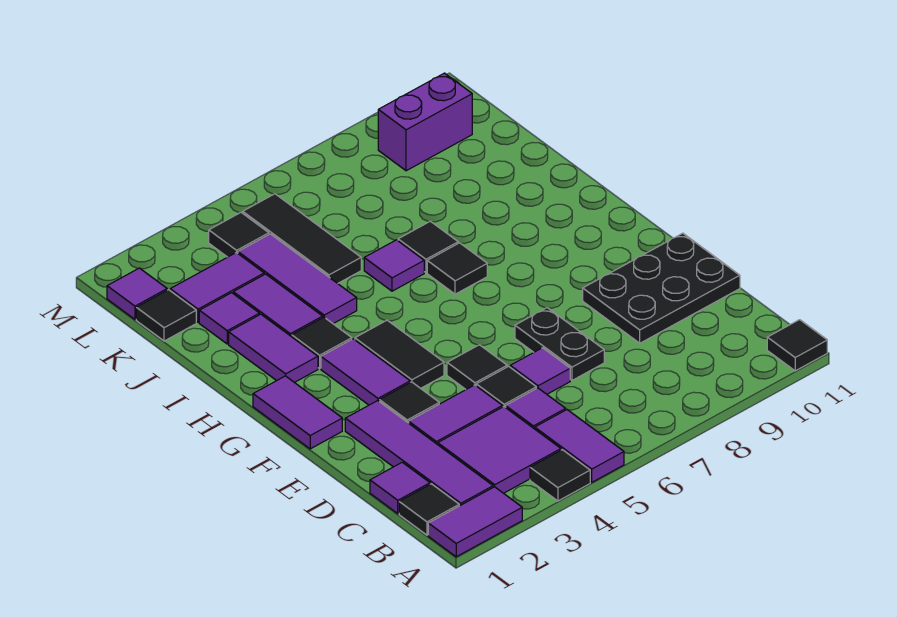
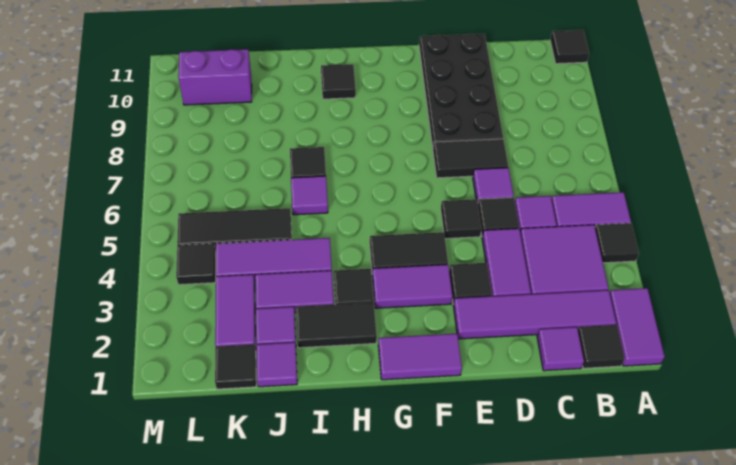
black plate D7:E7 level 1 -> black tile D7:E7 level 1
black plate D9:E11 level 1 -> black plate D8:E11 level 1
purple tile H2:I2 level 1 -> black tile H2:I2 level 1
black tile H7 level 1 -> black tile H10 level 1
purple tile L1 level 1 -> purple tile J1 level 1
purple brick L9:L10 level 1 -> purple brick K10:L10 level 1

